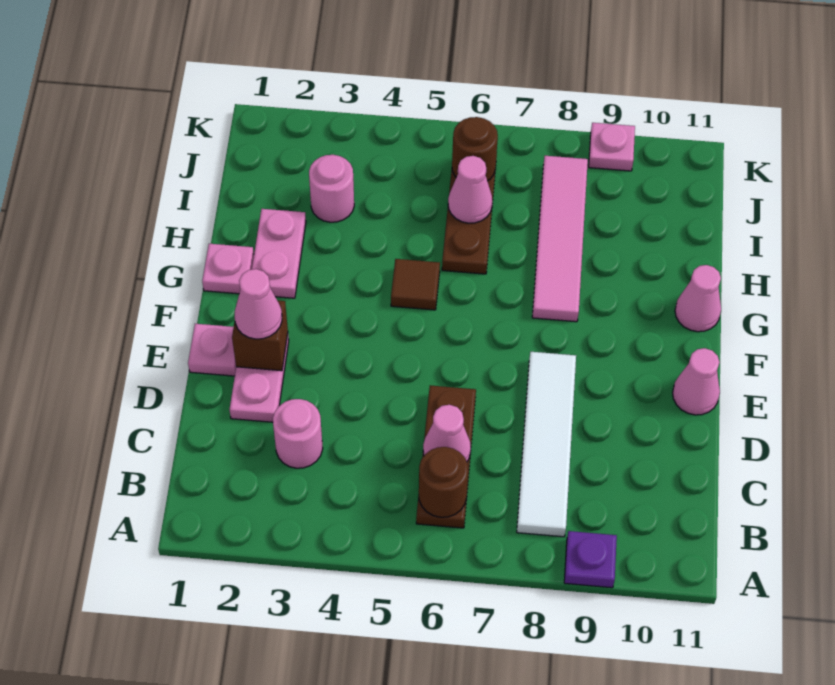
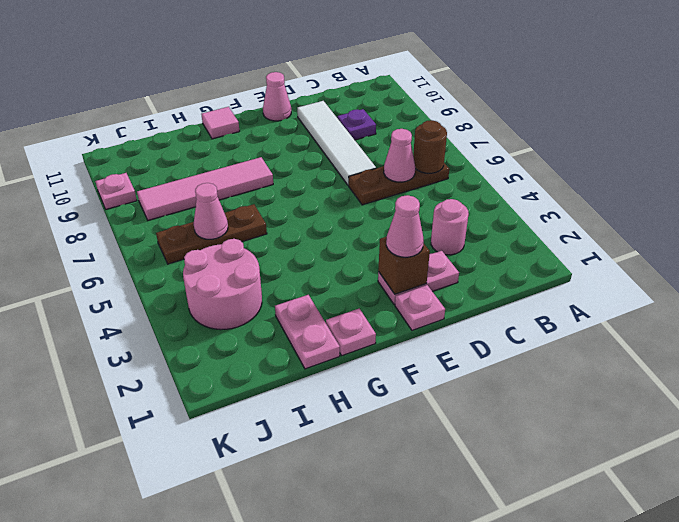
purple plate A9 level 1 -> purple plate C9 level 1
white tile B8:E8 level 1 -> white tile D7:D10 level 1
pink plate G2:H2 level 1 -> pink plate H1:H2 level 1
brown tile G5 level 1 -> none
pink cone G11 level 1 -> pink tile G11 level 1
pink round brick I3 level 1 -> pink round brick I3:J4 level 1
brown round brick J6 level 2 -> none

